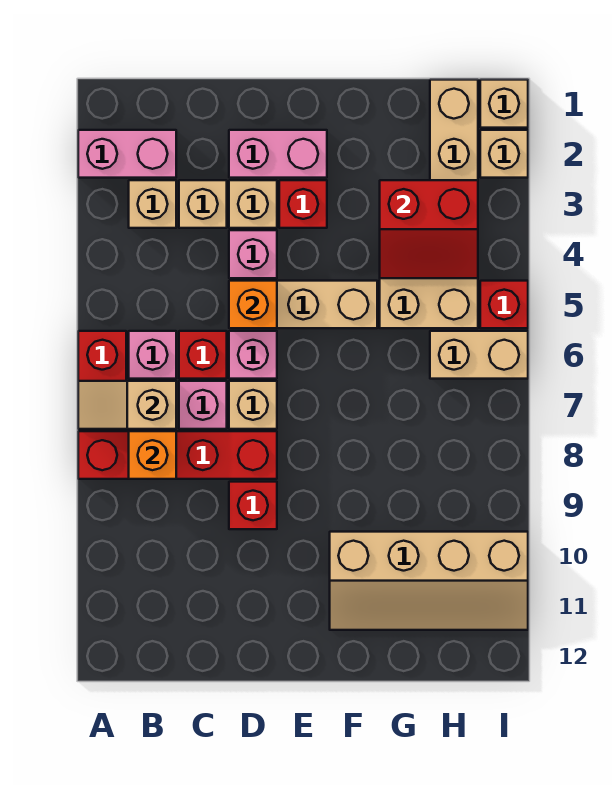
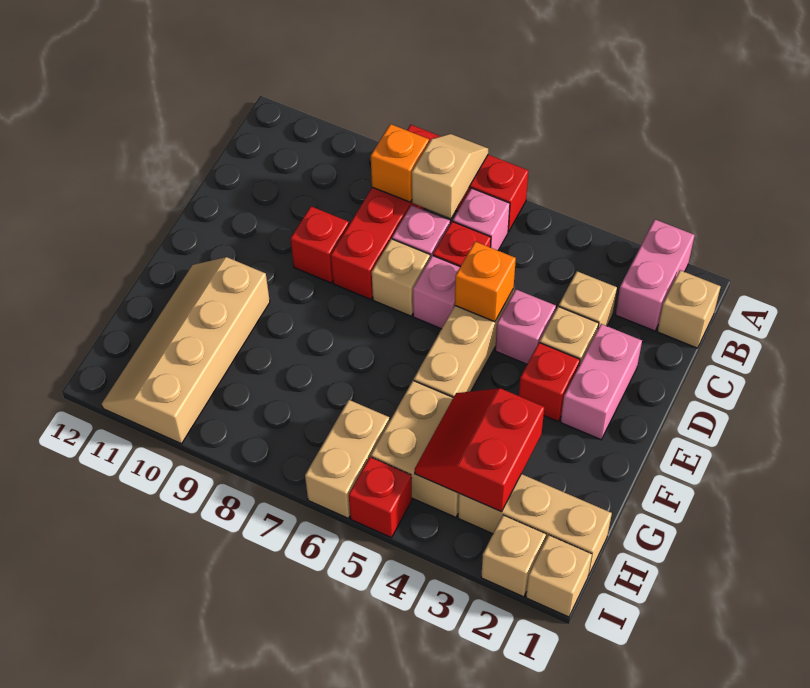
tan brick B3 level 1 -> tan brick B1 level 1

